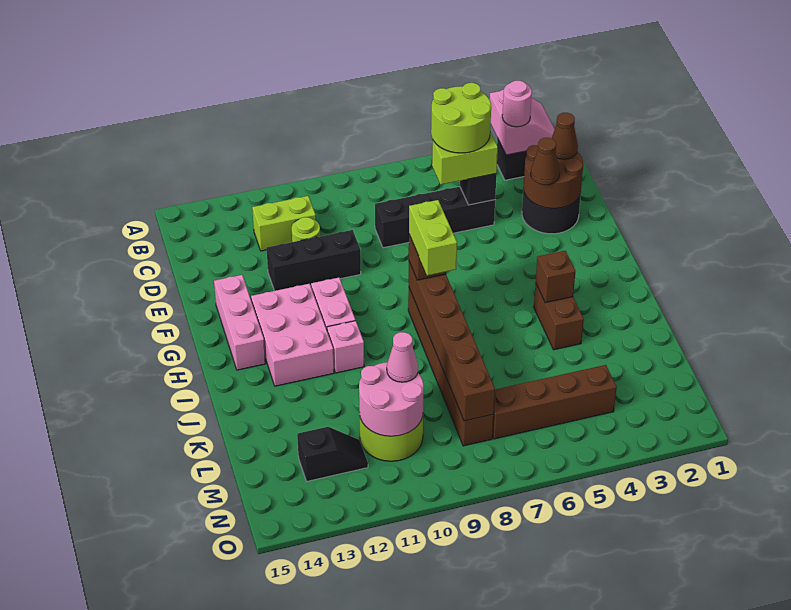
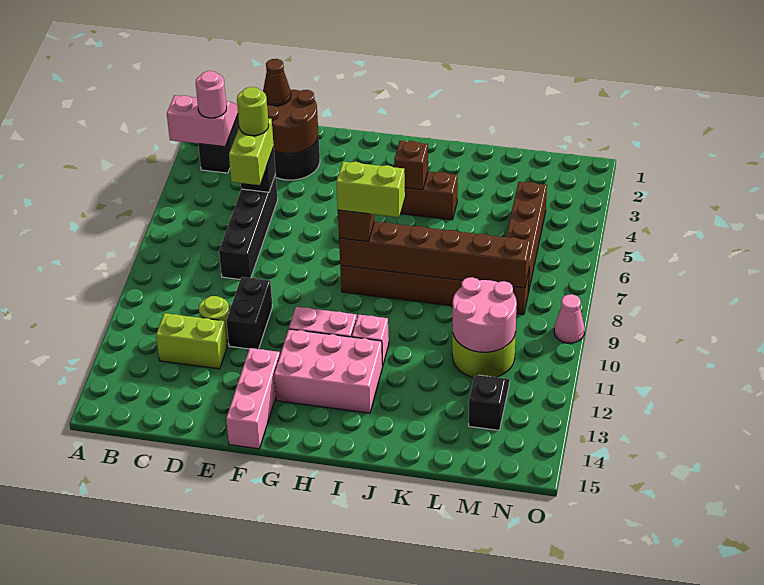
lime round brick C5:D6 level 4 -> lime round brick D5 level 4
lime brick C11:C12 level 1 -> lime brick C12:D12 level 1
brown cone E3 level 3 -> none
black brick E10:E12 level 1 -> black brick E10:E11 level 1
pink brick F14:H14 level 1 -> pink brick F13:F15 level 1
pink cone L10 level 3 -> pink cone O9 level 1

